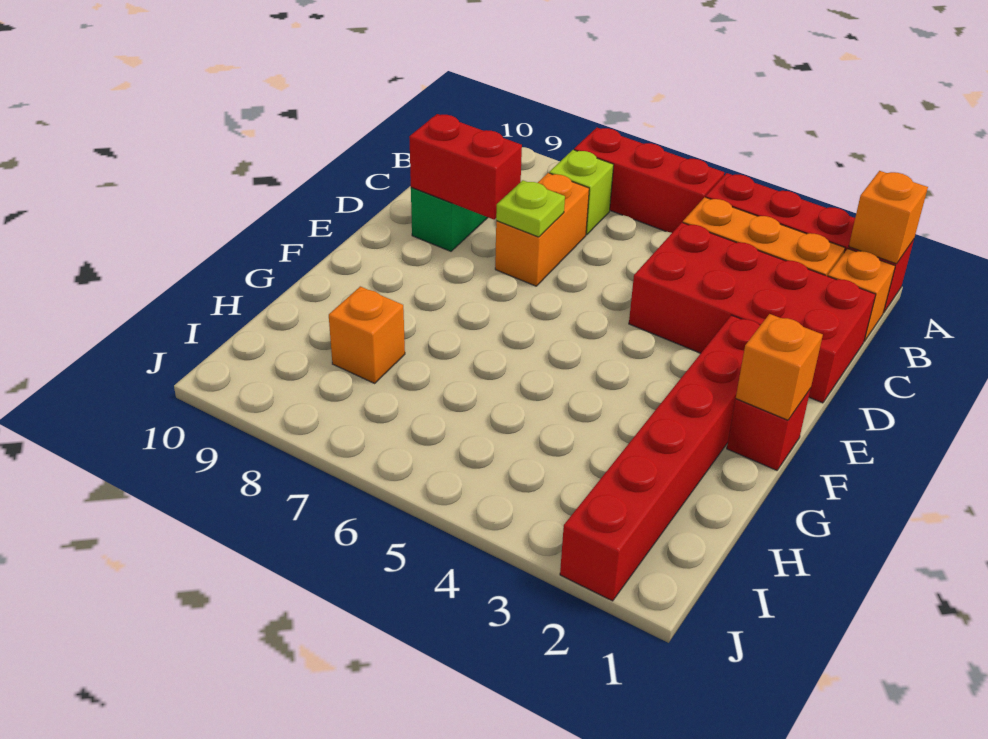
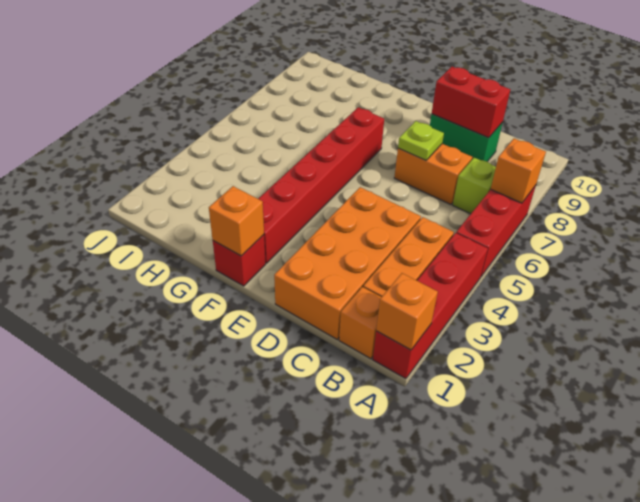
red brick C1:D4 level 1 -> orange brick C1:D4 level 1
red brick D8:D9 level 2 -> red brick C9:D9 level 2
red brick E2:J2 level 1 -> red brick F2:F7 level 1
orange brick H8 level 1 -> orange brick A7 level 2

